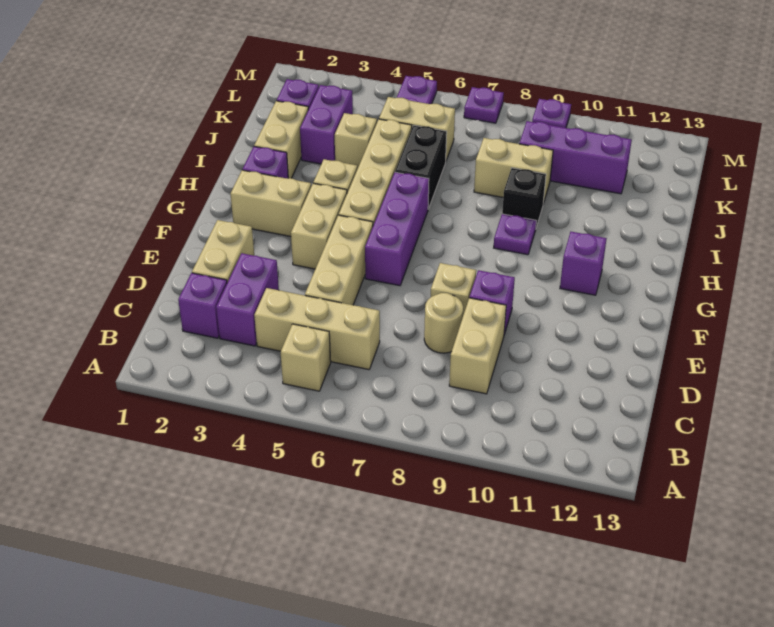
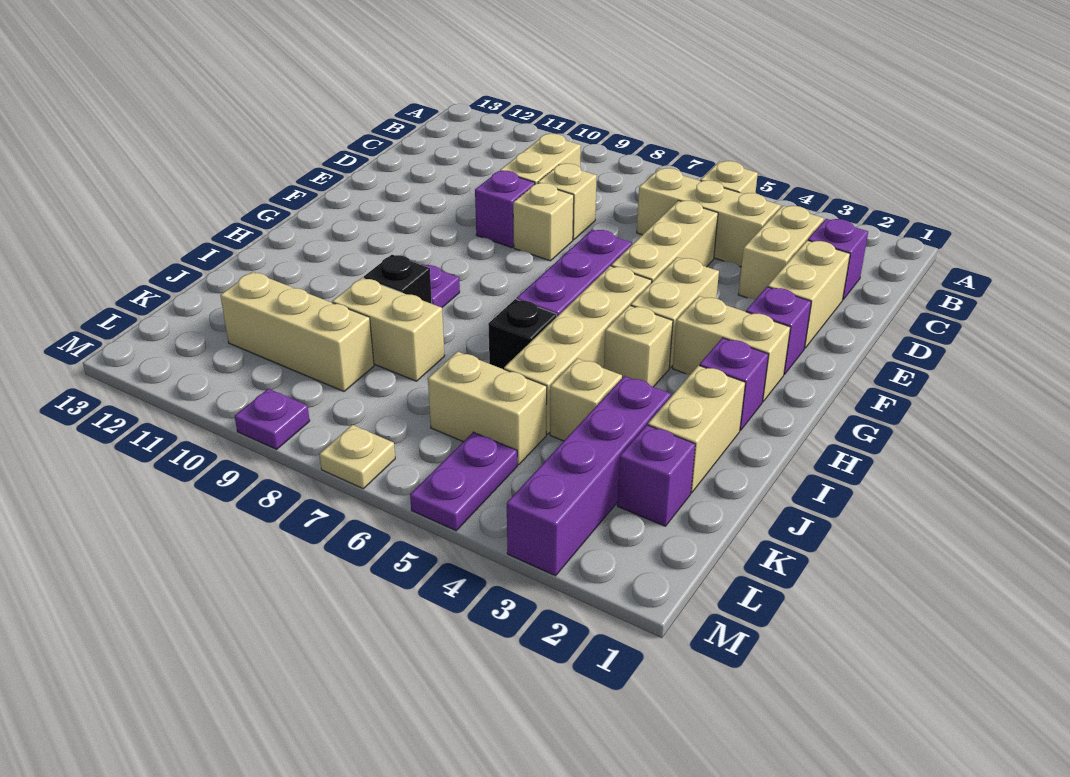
purple brick C3:D3 level 1 -> tan brick C3:D3 level 1
tan round brick D8 level 1 -> tan brick D8 level 1
purple brick G11 level 1 -> purple brick F2 level 1
black brick I6:J6 level 1 -> black brick I6 level 1
purple brick J3:K3 level 1 -> purple brick J3:M3 level 1
purple brick K9:K11 level 1 -> tan brick K9:K11 level 1
purple plate M7 level 1 -> tan plate M7 level 1

